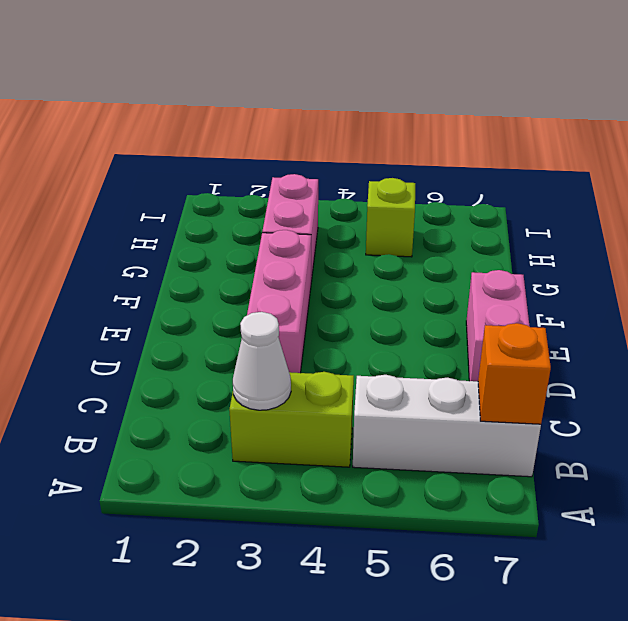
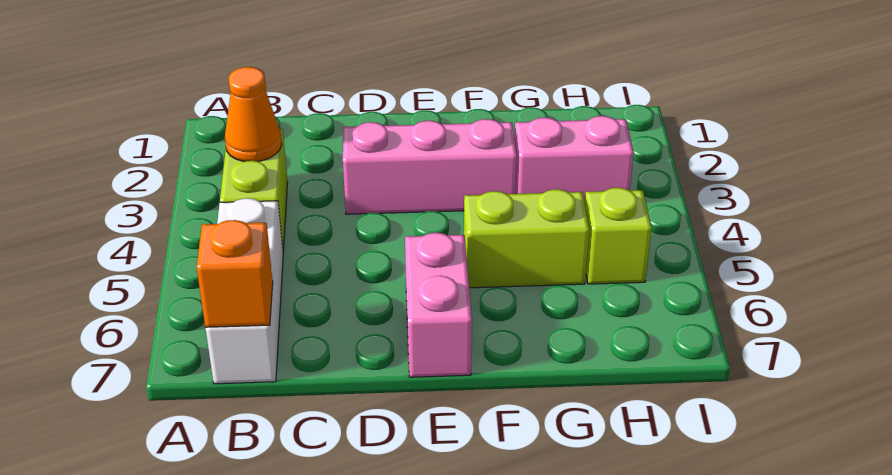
white cone B3 level 2 -> orange cone B3 level 2
pink brick D7:E7 level 1 -> pink brick E6:E7 level 1
none -> lime brick F5:G5 level 1

